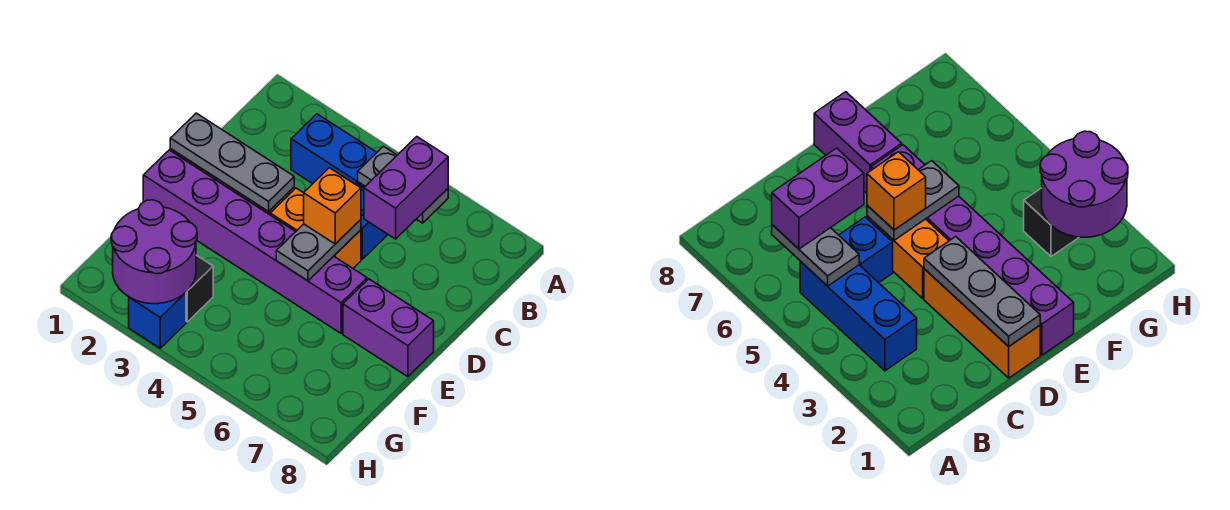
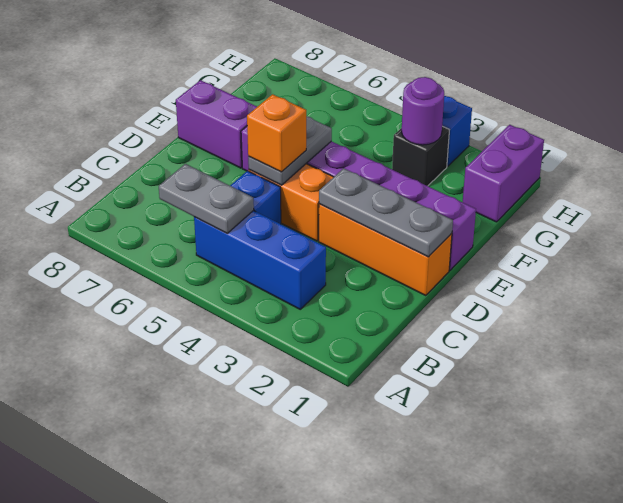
purple brick B6:C6 level 3 -> purple brick G1:H1 level 1
purple round brick G2:H3 level 2 -> purple round brick G3 level 2

